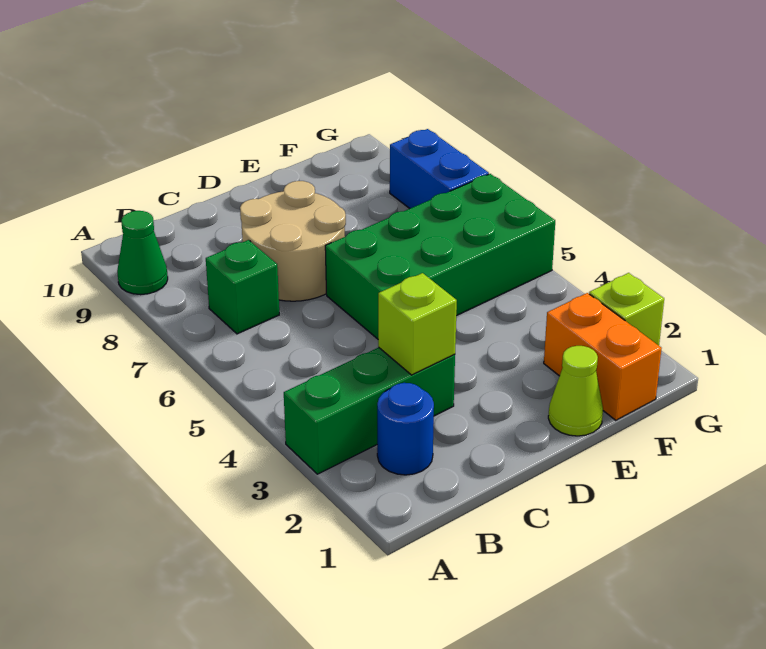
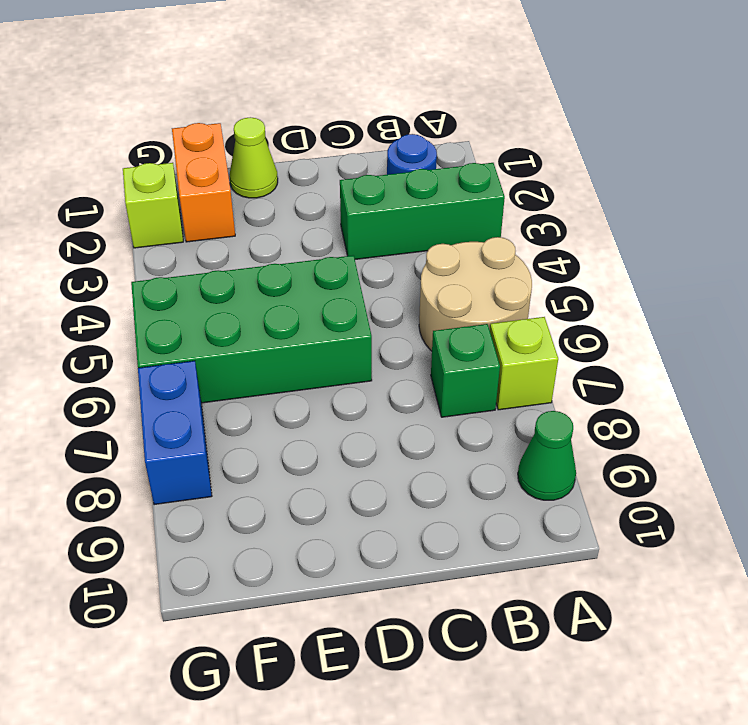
lime brick C3 level 2 -> lime brick A7 level 1
tan round brick C7:D8 level 1 -> tan round brick A5:B6 level 1

